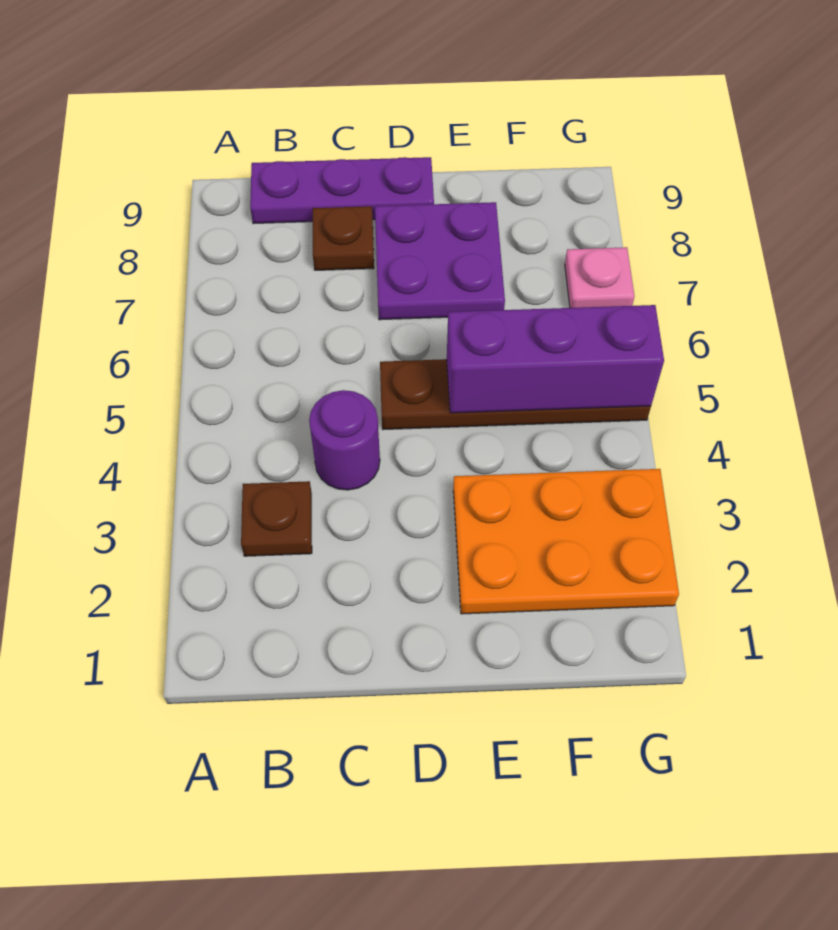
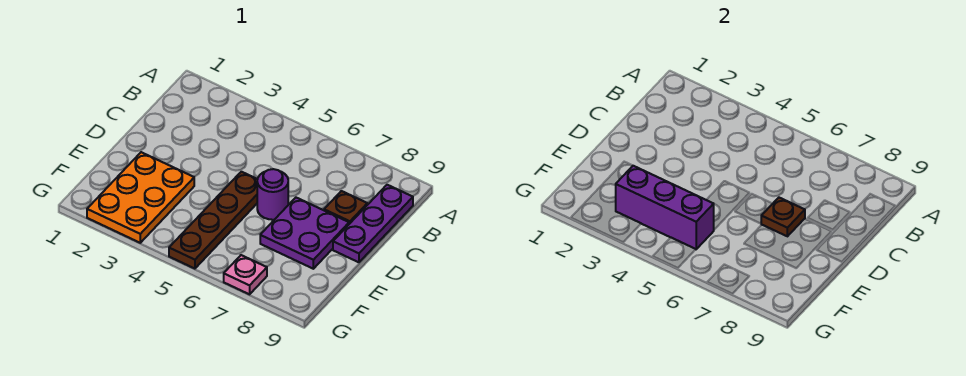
brown plate B3 level 1 -> brown plate D7 level 2
purple round brick C4 level 1 -> purple round brick D6 level 1
purple brick E5:G5 level 2 -> purple brick F3:F5 level 2

